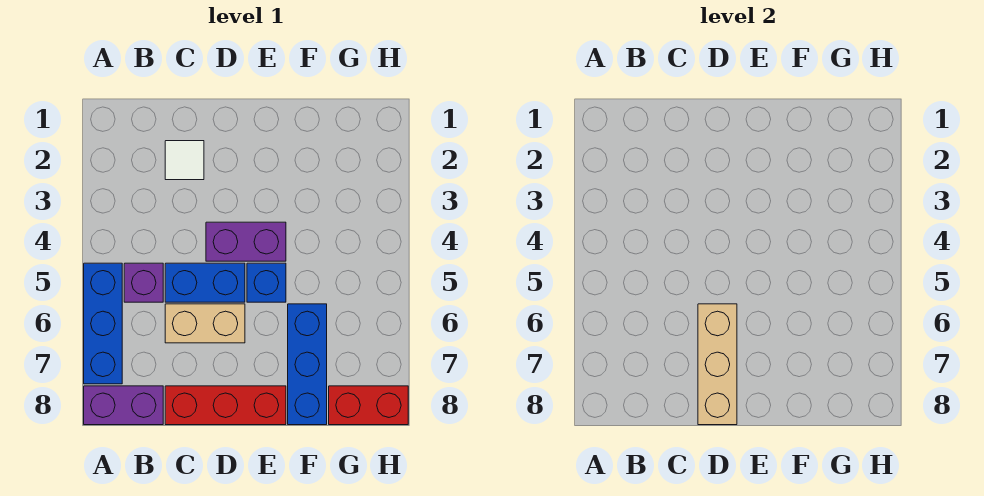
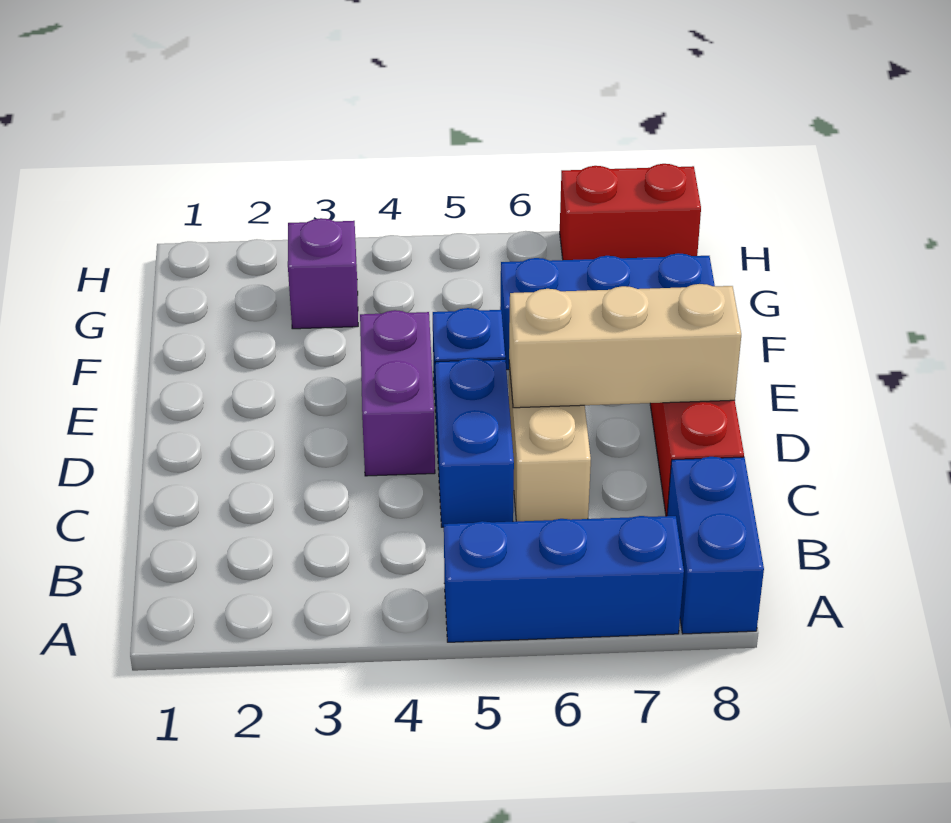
purple brick A8:B8 level 1 -> blue brick A8:B8 level 1
purple brick B5 level 1 -> purple brick G3 level 1
white tile C2 level 1 -> none
red brick G8:H8 level 1 -> red brick H7:H8 level 1

